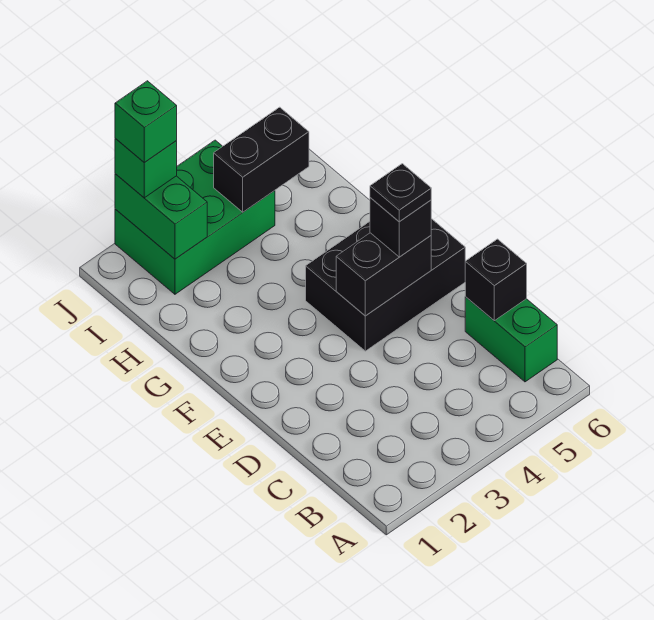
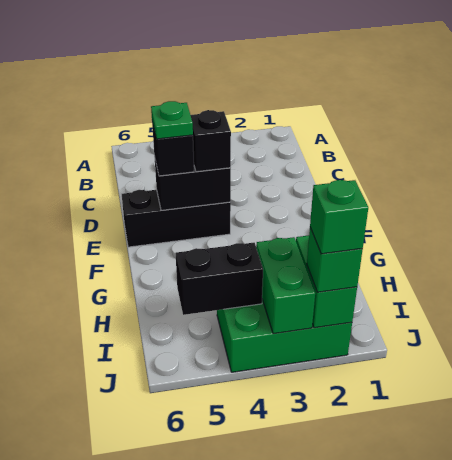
green brick B6:C6 level 1 -> green brick I3:J3 level 2
black brick C6 level 2 -> black brick E4 level 3
black brick E4:F6 level 1 -> black brick E4:E6 level 1
black plate E5 level 4 -> green plate E5 level 4

